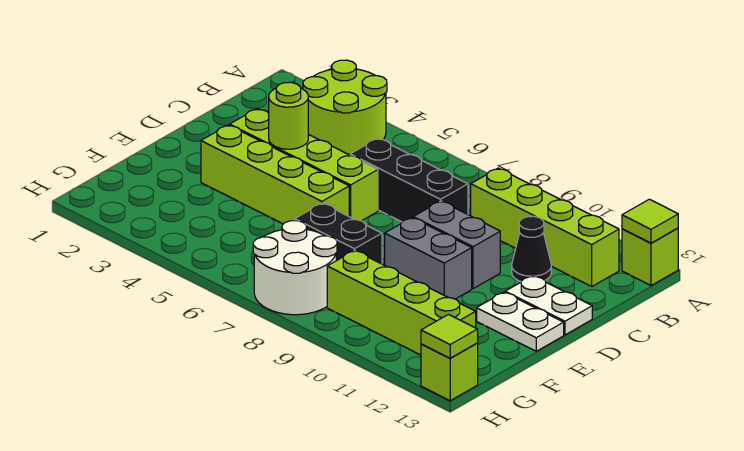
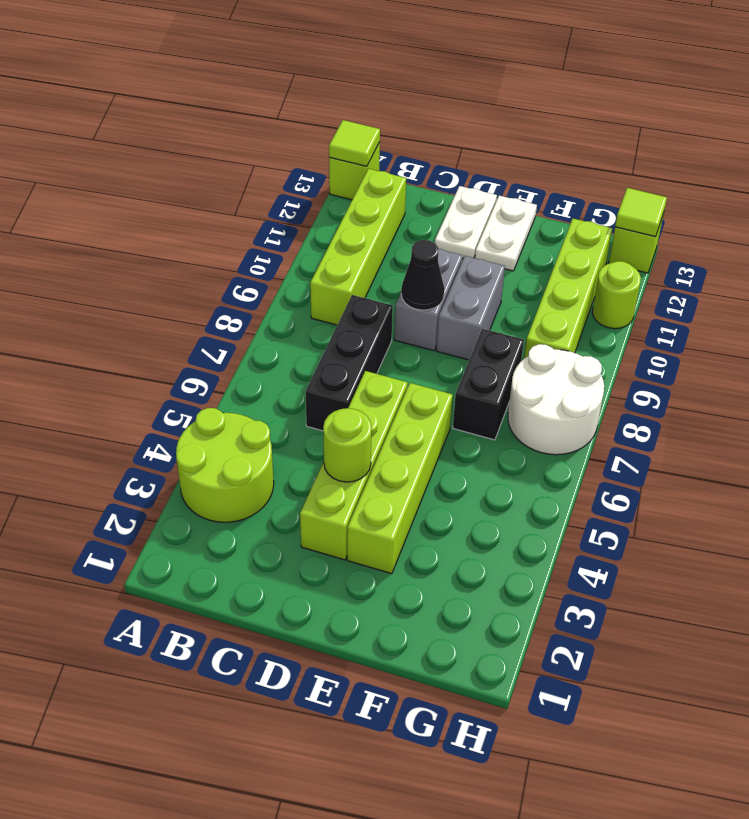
black cone C11 level 1 -> black cone D9 level 2
none -> lime round brick H11 level 1

